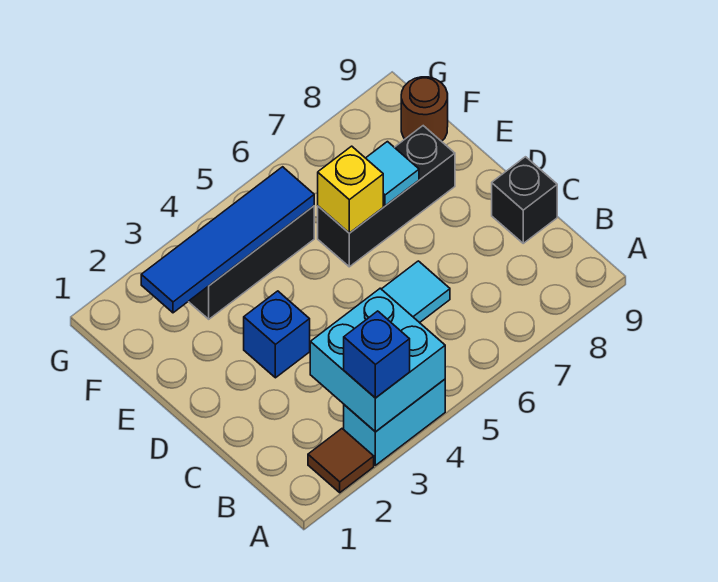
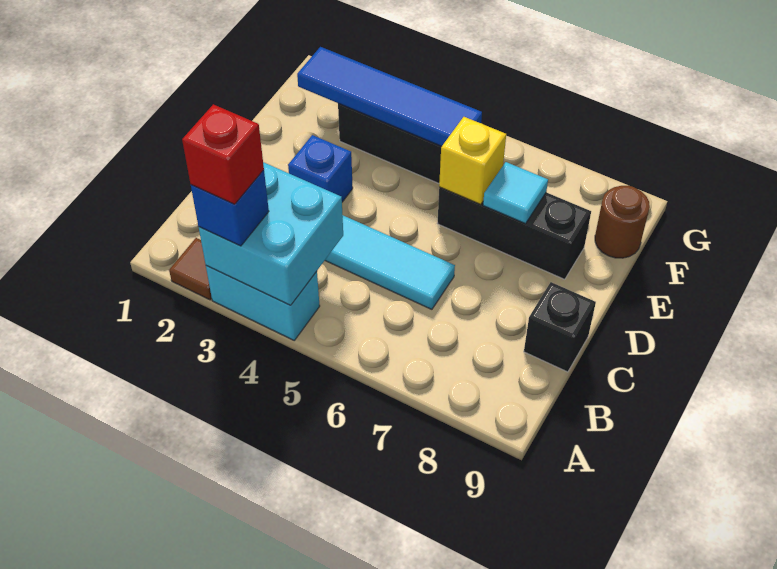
none -> red brick A3 level 4

